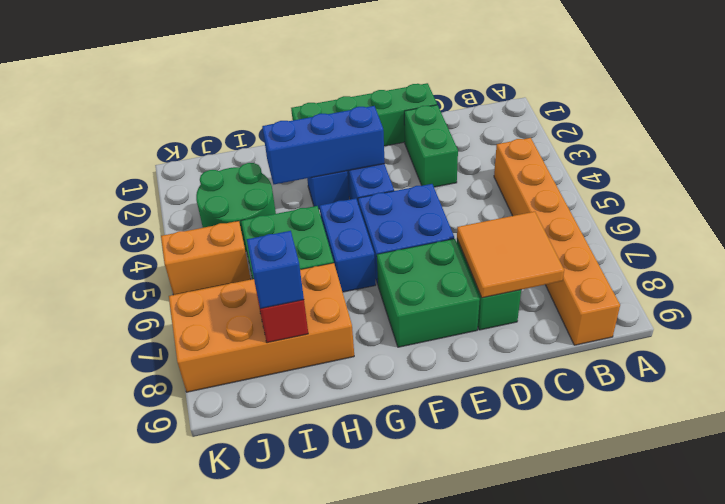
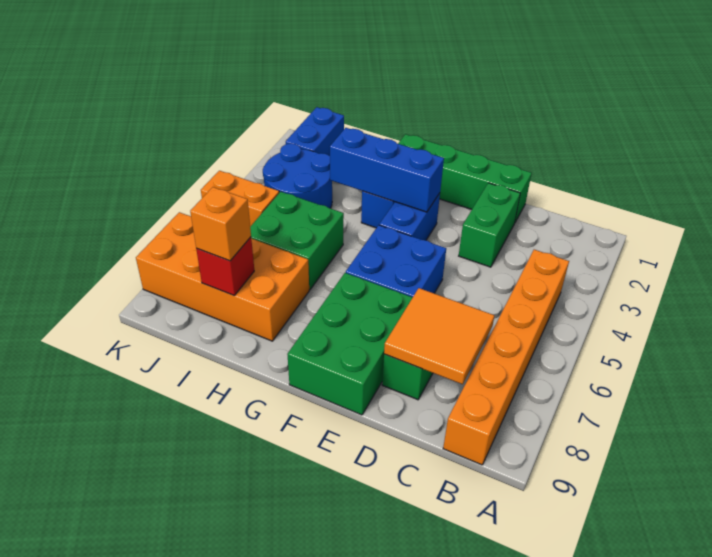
green brick E7:F8 level 1 -> green brick E7:F9 level 1
blue brick G5:G6 level 1 -> blue brick J1:J2 level 1
green round brick I3:J4 level 1 -> blue round brick I3:J4 level 1
blue brick I8 level 3 -> orange brick I8 level 3

